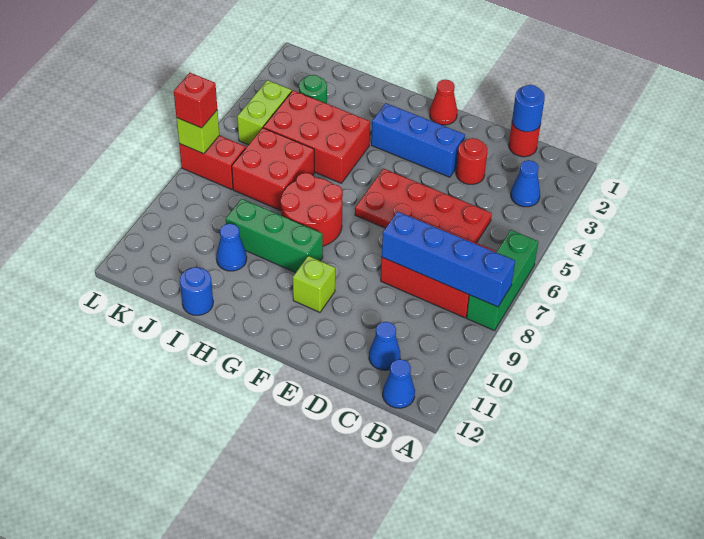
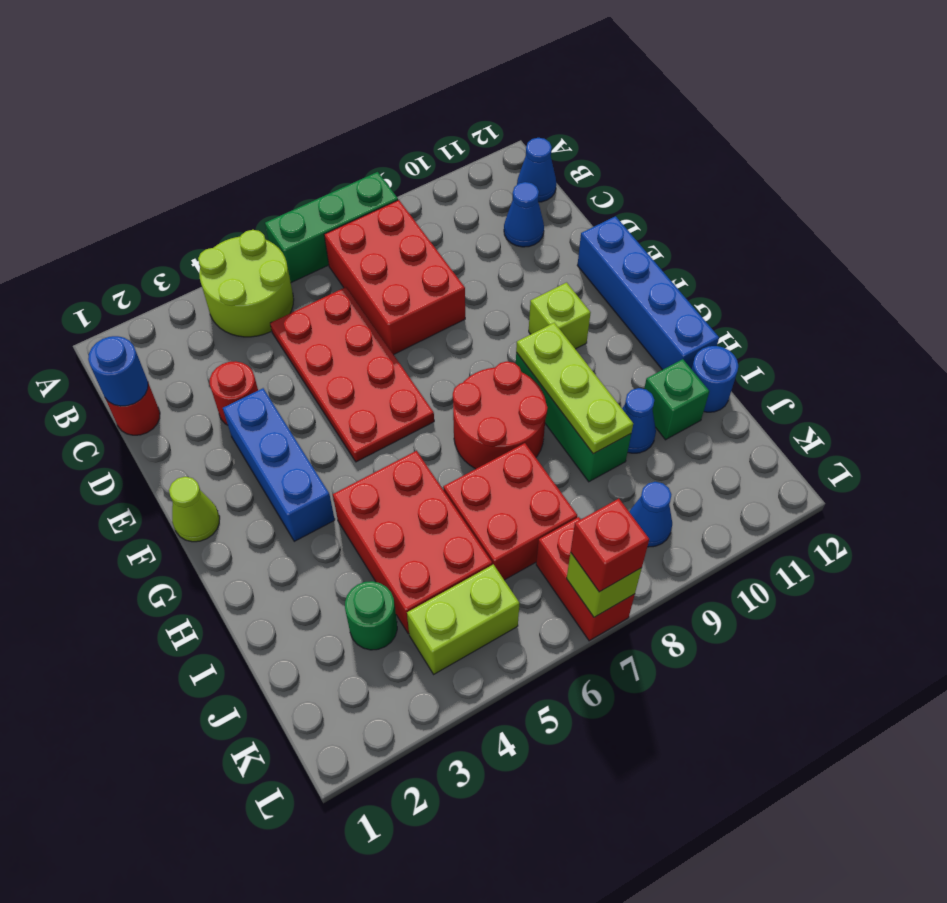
none -> lime round brick A4:B5 level 1
blue brick A8:D8 level 2 -> blue brick E12:H12 level 1
blue cone B3 level 1 -> blue cone K9 level 1
red cone F1 level 1 -> lime cone F1 level 1
none -> lime plate G9:I9 level 2
none -> green brick I11 level 1

